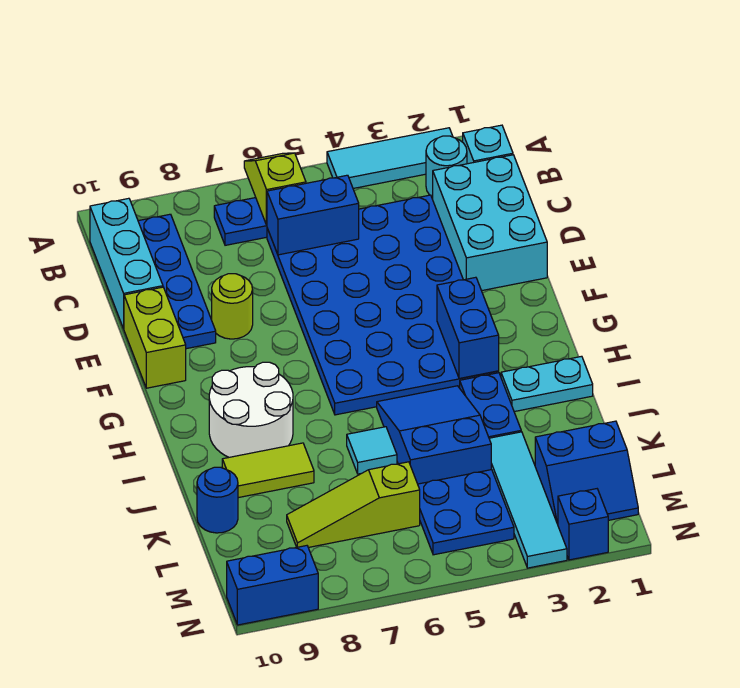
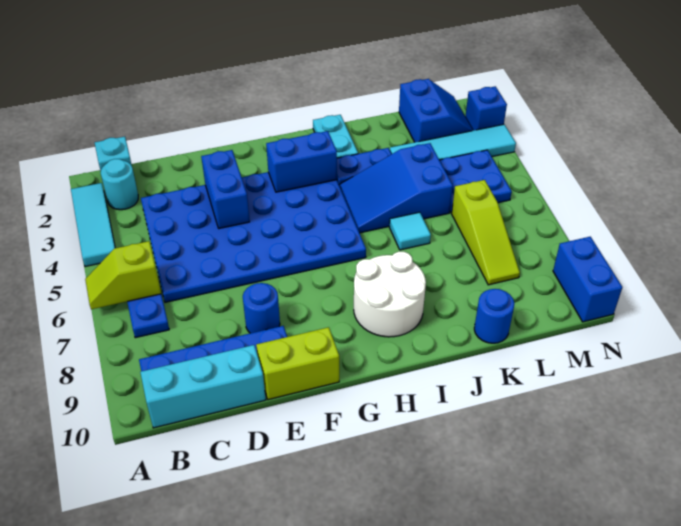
cyan brick C1:E2 level 1 -> none
blue brick C5:C6 level 2 -> blue brick E3:E4 level 2
lime round brick E8 level 1 -> blue round brick E8 level 1
lime tile J8:J9 level 1 -> none

